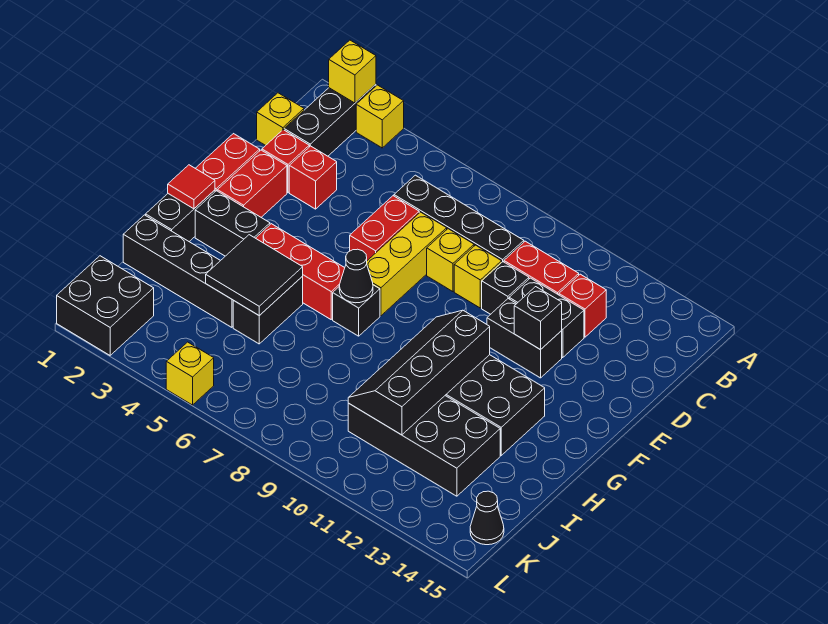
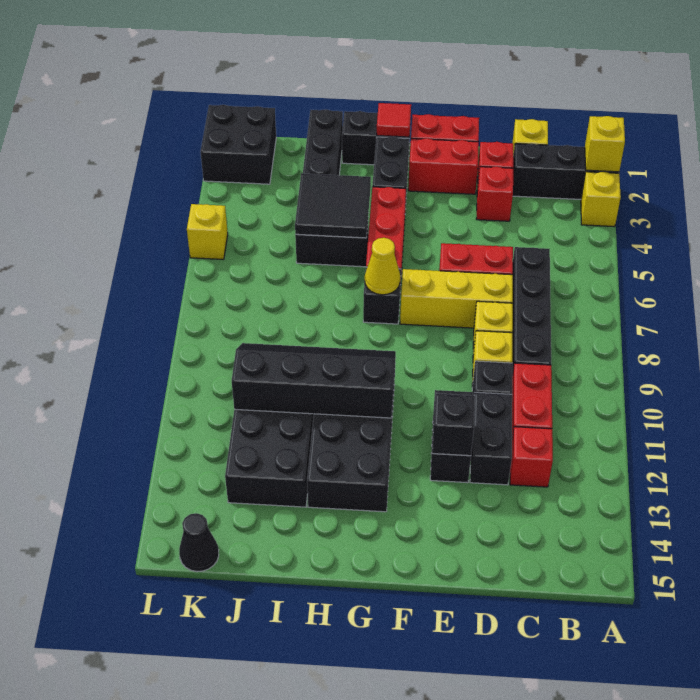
black cone G7 level 2 -> yellow cone G7 level 2

